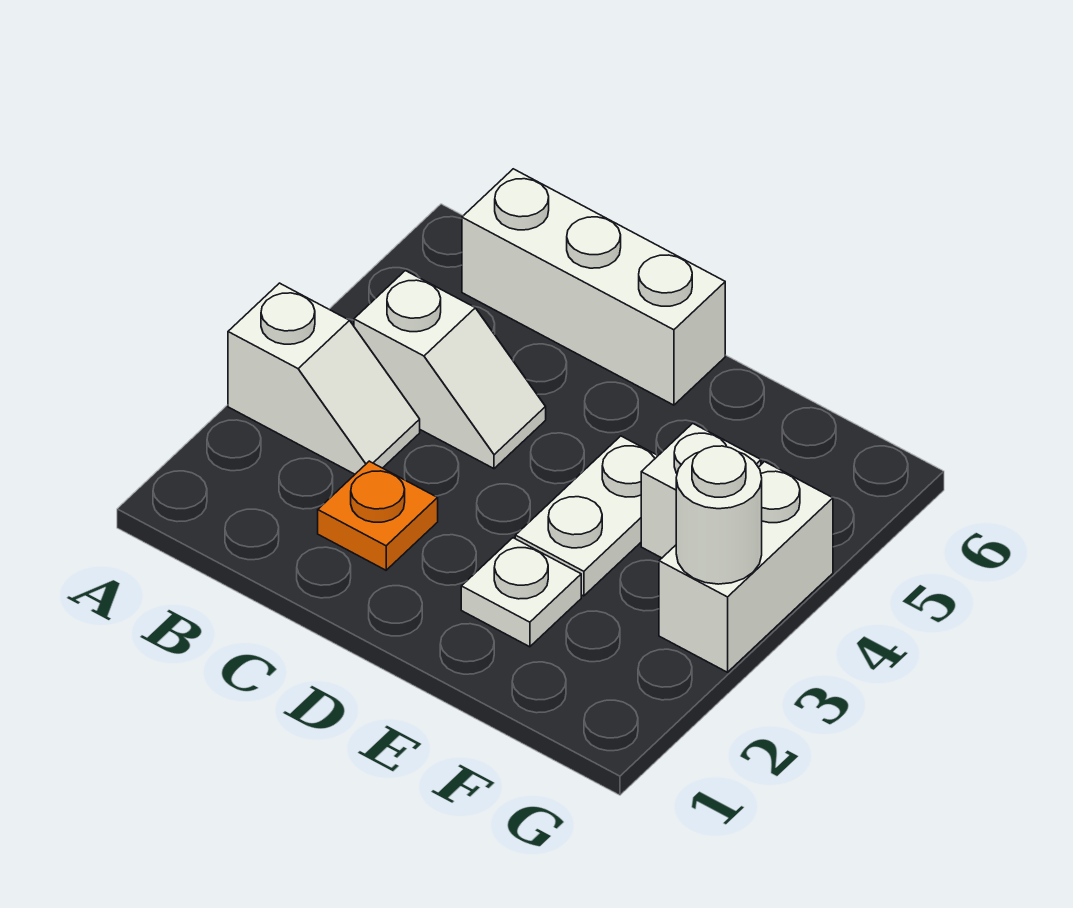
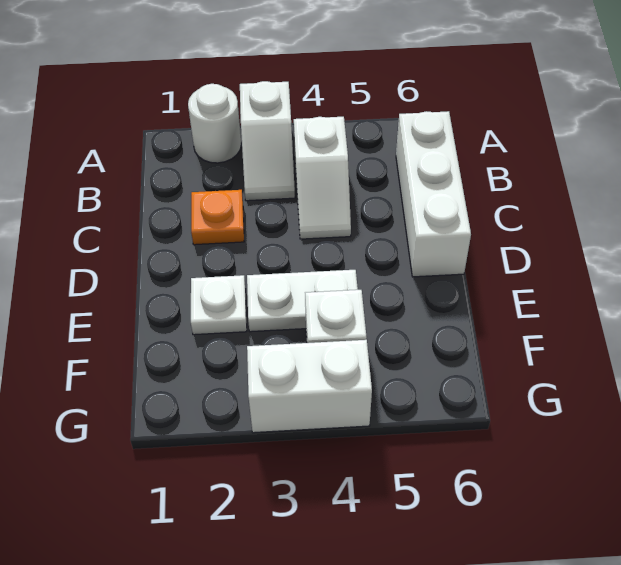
white round brick G3 level 2 -> white round brick A2 level 1

